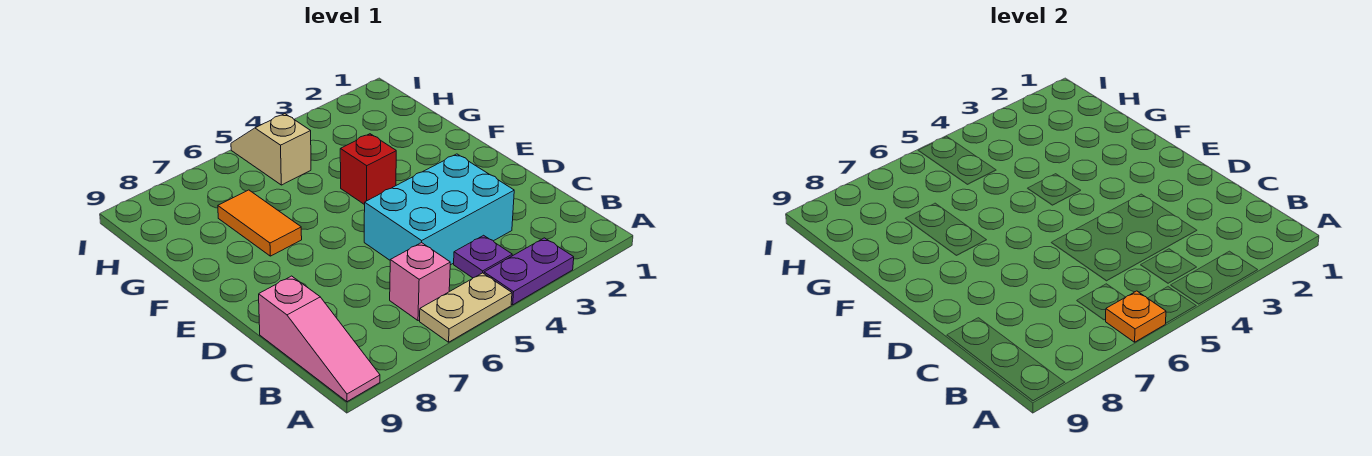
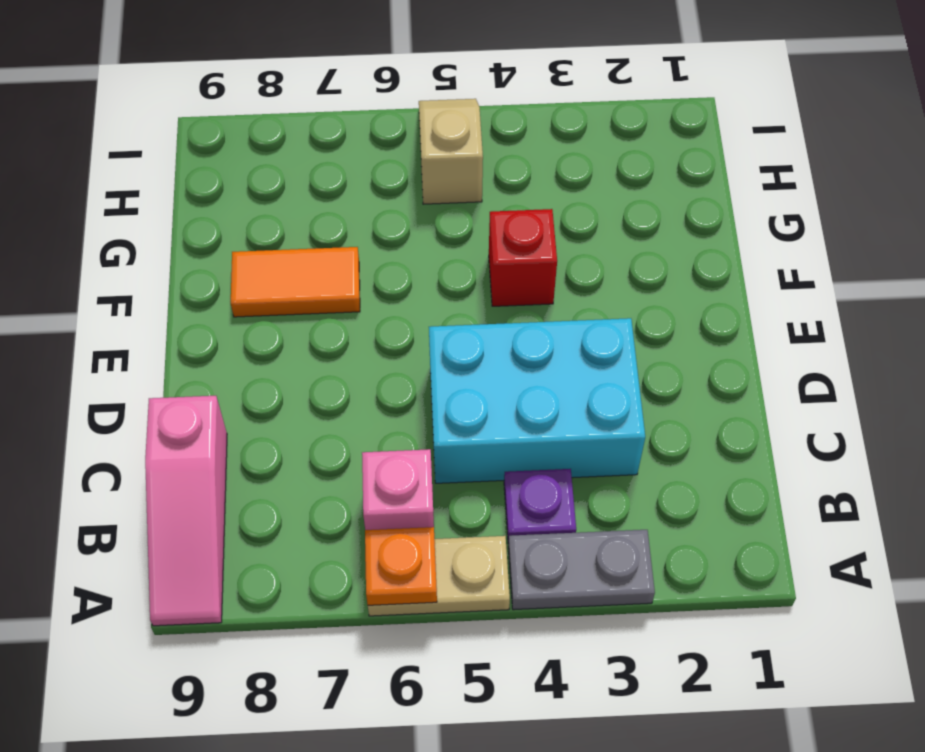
purple plate A3:A4 level 1 -> grey plate A3:A4 level 1
orange tile F7:G7 level 1 -> orange tile F7:F8 level 1

